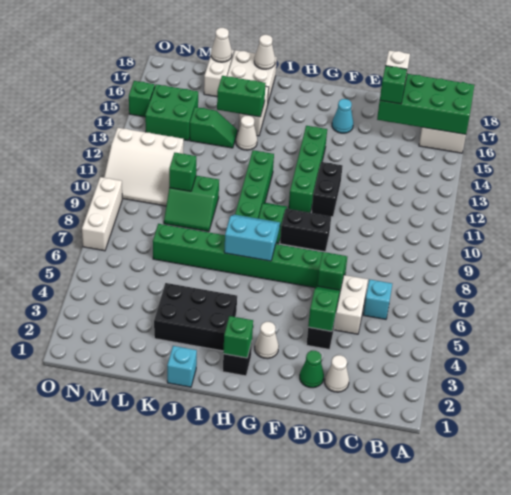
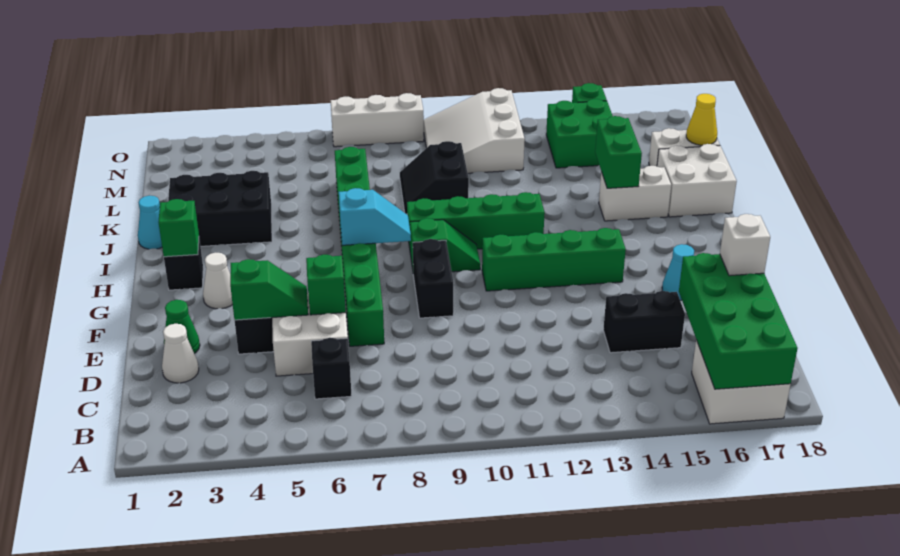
cyan brick C6 level 1 -> black brick C6 level 1
green brick D16 level 3 -> none
black brick F11:F12 level 1 -> black brick D14:D15 level 1
cyan slope H7:I8 level 2 top 7 -> cyan slope H7:H8 level 2 top 7
black brick I3:K4 level 1 -> black brick J2:K4 level 1
cyan brick J1 level 1 -> cyan cone J1 level 1
white cone J14 level 1 -> none
white cone J18 level 2 -> none
green slope K9:L10 level 1 top 10 -> black slope K9:L10 level 1 top 10
green slope K14:L14 level 1 top L -> none
green brick L10 level 2 -> none
white cone L18 level 2 -> yellow cone L18 level 2

